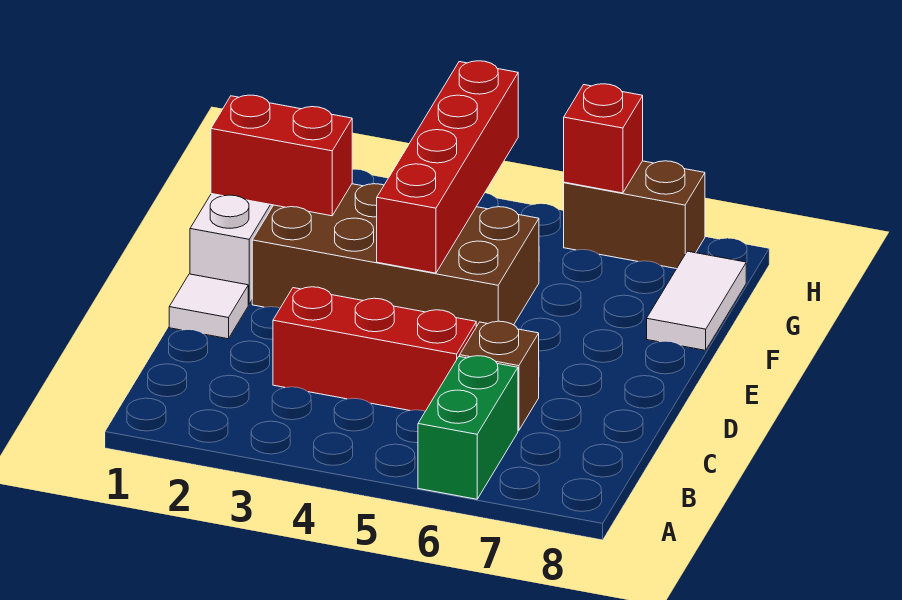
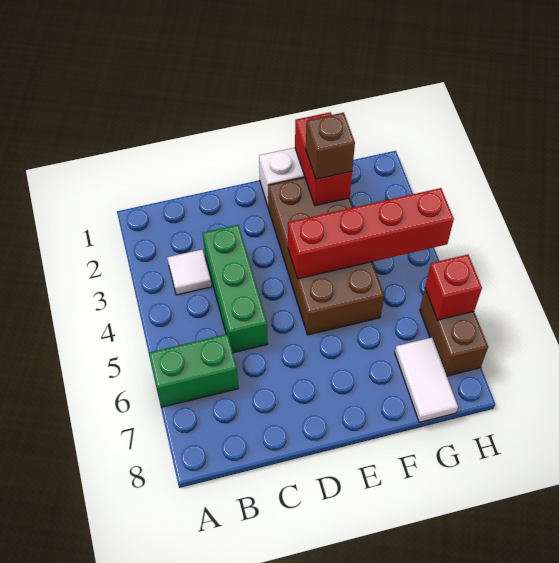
red brick C3:C5 level 1 -> green brick C3:C5 level 1
brown brick C6 level 1 -> brown brick F2 level 3
white tile D1 level 1 -> white tile B3 level 1
white tile F8:G8 level 1 -> white tile G7:G8 level 1

